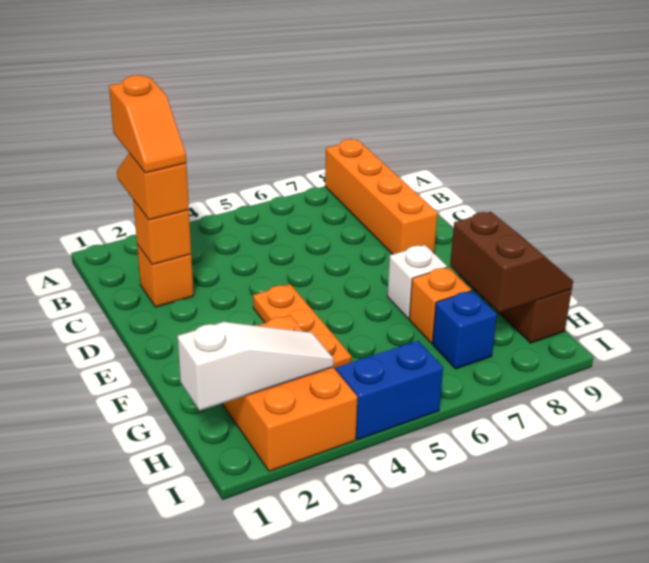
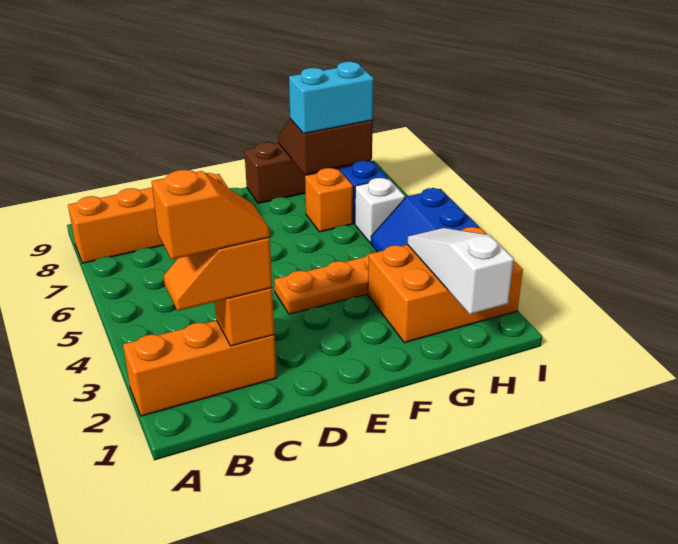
orange brick C2 level 1 -> orange brick A2:C2 level 1
white brick F7 level 1 -> white brick H6 level 1
none -> cyan brick G8:H8 level 3

